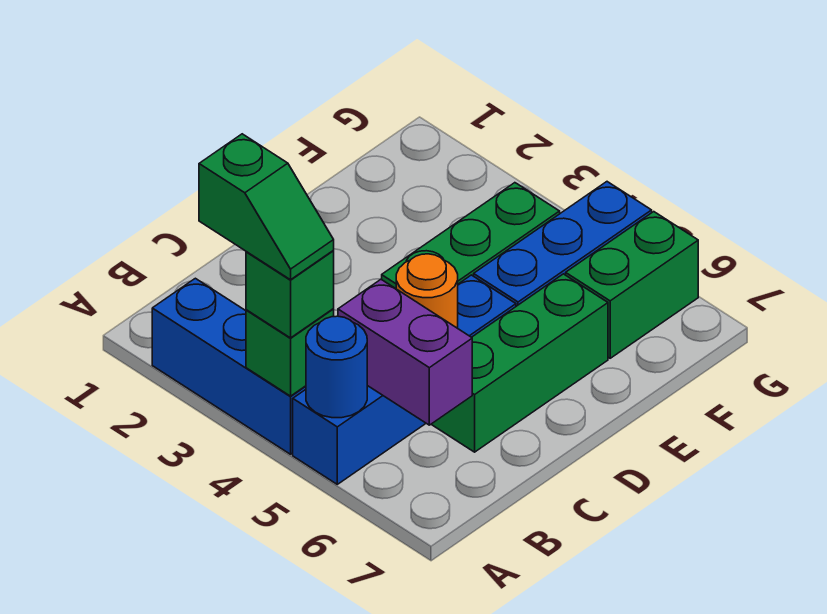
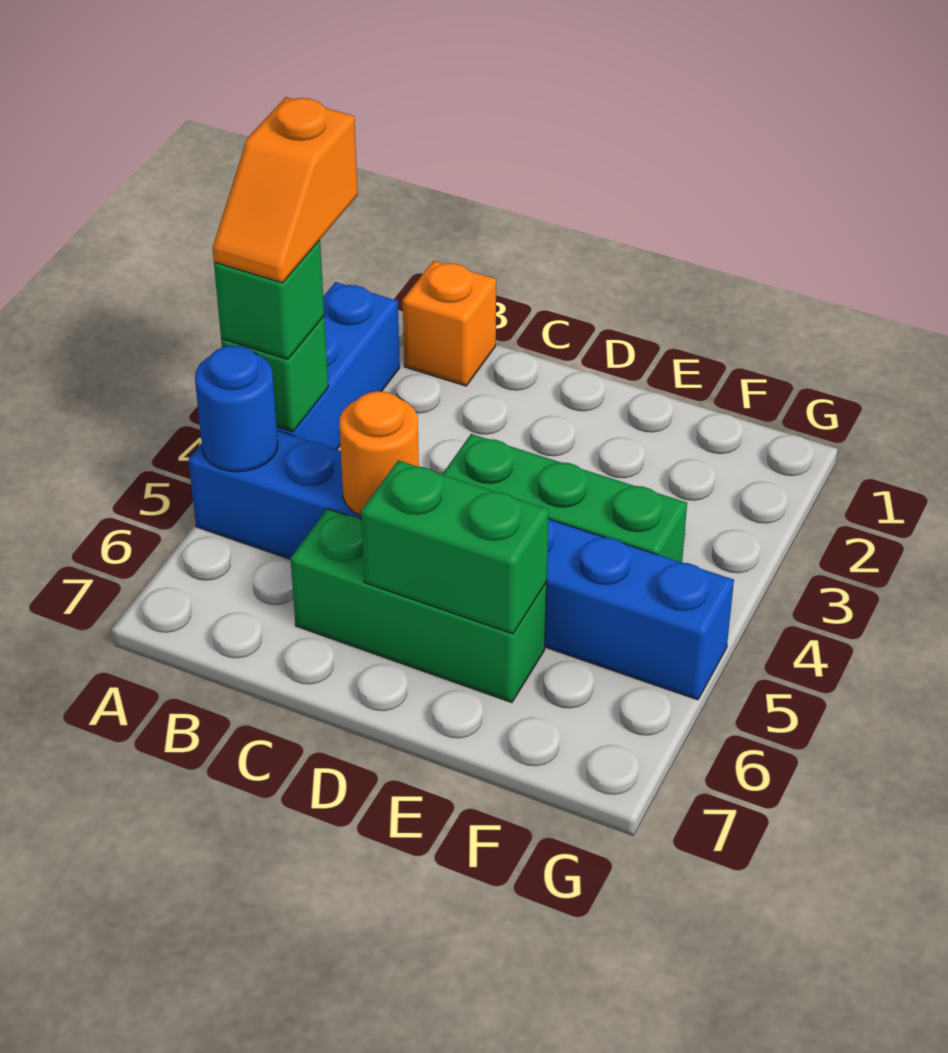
green slope A3:A4 level 4 top 3 -> orange slope A3:A4 level 4 top 3
none -> orange brick B1 level 1
purple brick B5:B6 level 2 -> none
green brick F6:G6 level 1 -> green brick D6:E6 level 2

